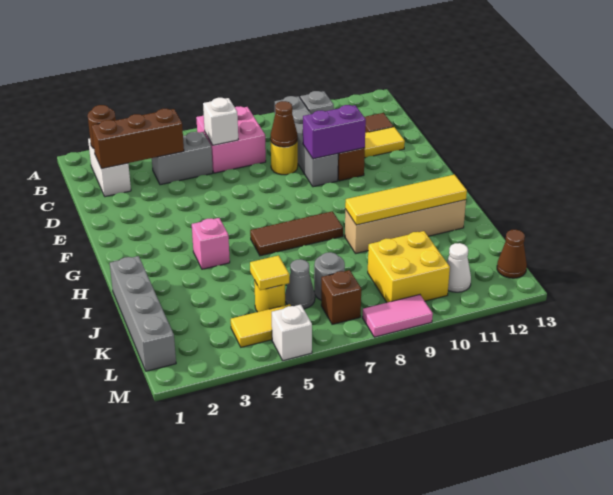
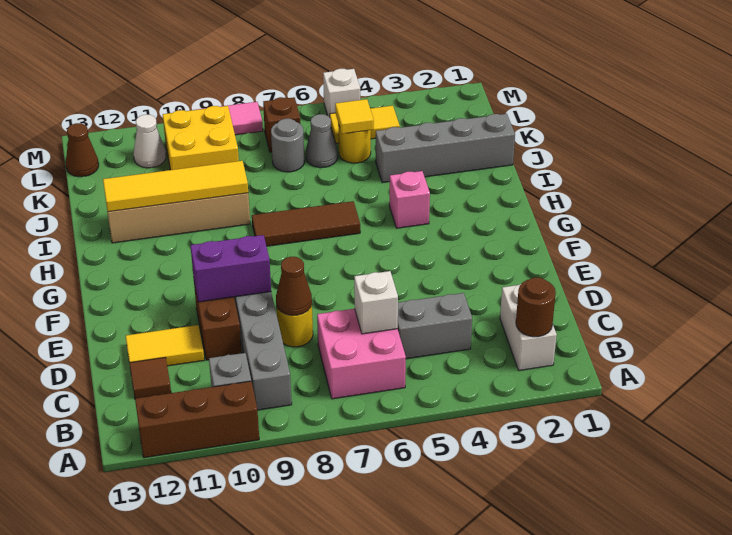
brown brick C2:C4 level 2 -> brown brick A10:A12 level 1
grey brick I1:L1 level 1 -> grey brick J1:J4 level 1

